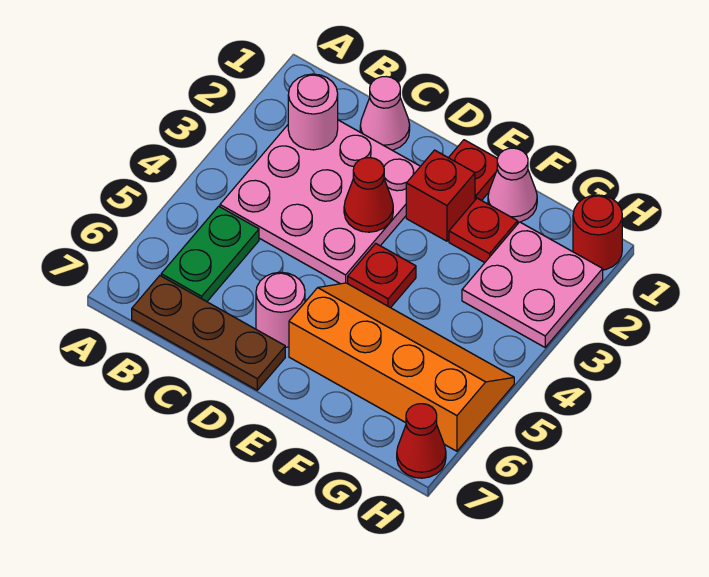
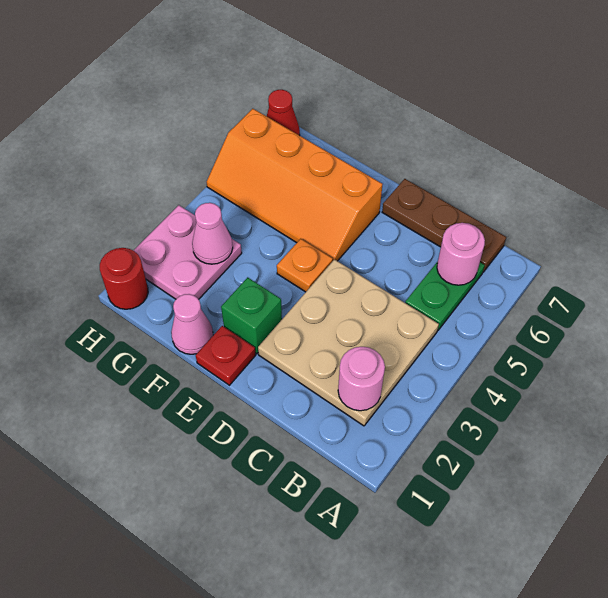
pink plate B2:D4 level 1 -> tan plate B2:D4 level 1
pink cone C1 level 1 -> pink cone G3 level 2
red cone D3 level 2 -> none
pink round brick D6 level 1 -> pink round brick B6 level 2
red brick E2 level 1 -> green brick E2 level 1
red plate E4 level 1 -> orange plate E4 level 1
red plate F2 level 1 -> none

